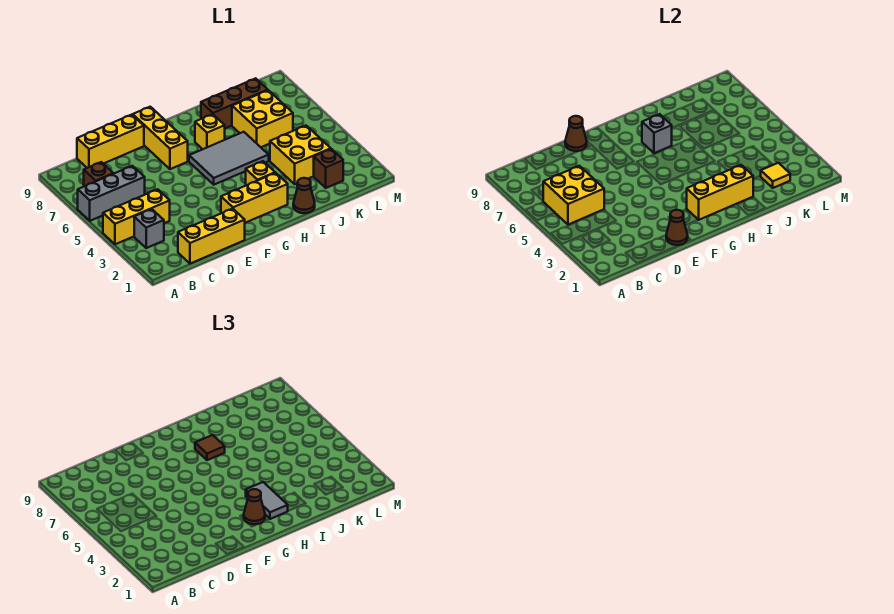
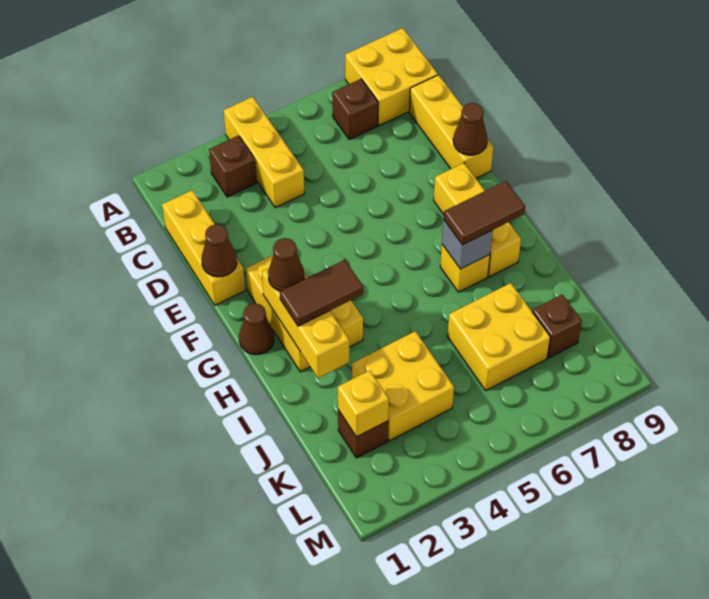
grey brick A6:C6 level 1 -> none
grey brick B3 level 1 -> brown brick B3 level 1
yellow brick B5:C6 level 2 -> yellow brick A8:B9 level 1
yellow brick F7:F9 level 1 -> yellow brick F8:H8 level 1
grey tile G5:I6 level 1 -> none
grey tile H2:H3 level 3 -> brown tile H2:H3 level 3
brown tile H7 level 3 -> brown tile H7:H8 level 3
brown cone I1 level 1 -> brown cone G1 level 1
brown brick I8:K8 level 1 -> brown brick K8 level 1
yellow tile K2 level 2 -> yellow brick K2 level 2

